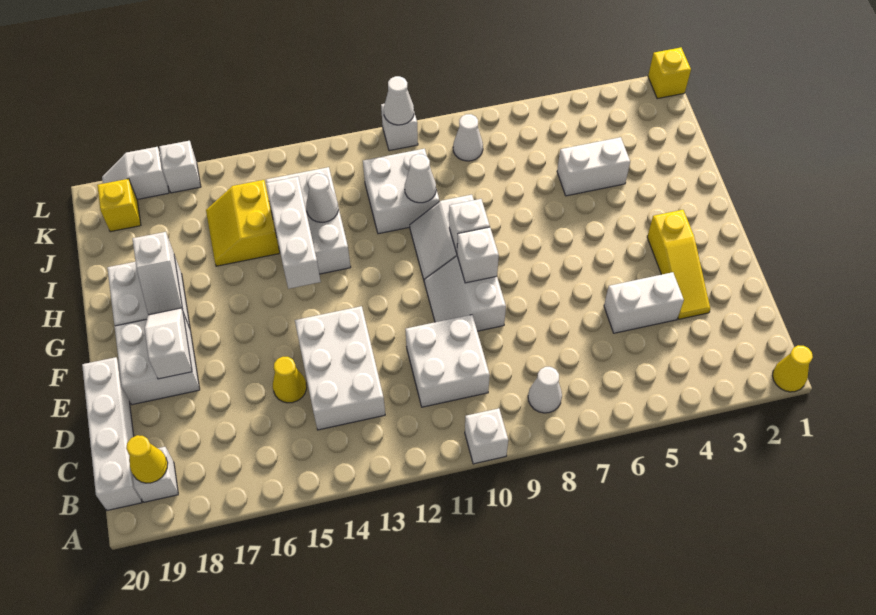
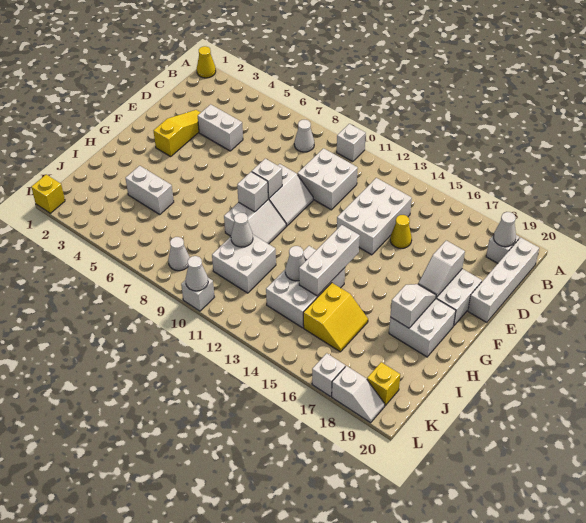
yellow cone B19 level 2 -> white cone B19 level 2

